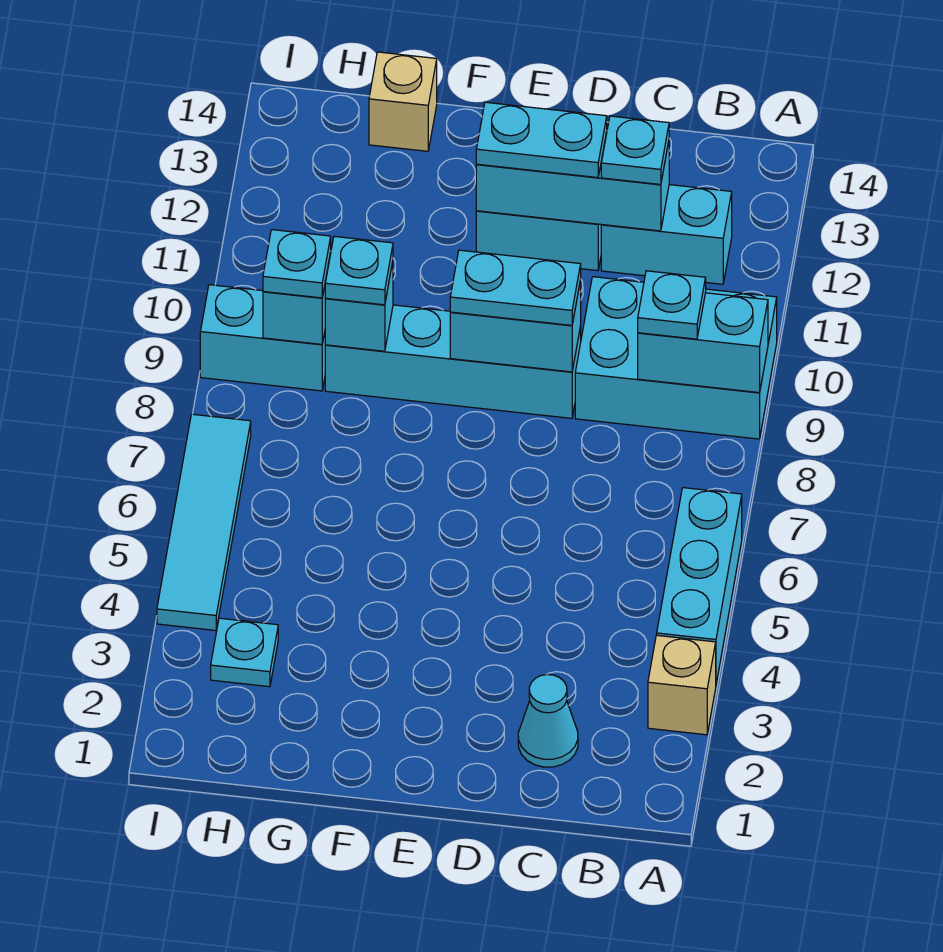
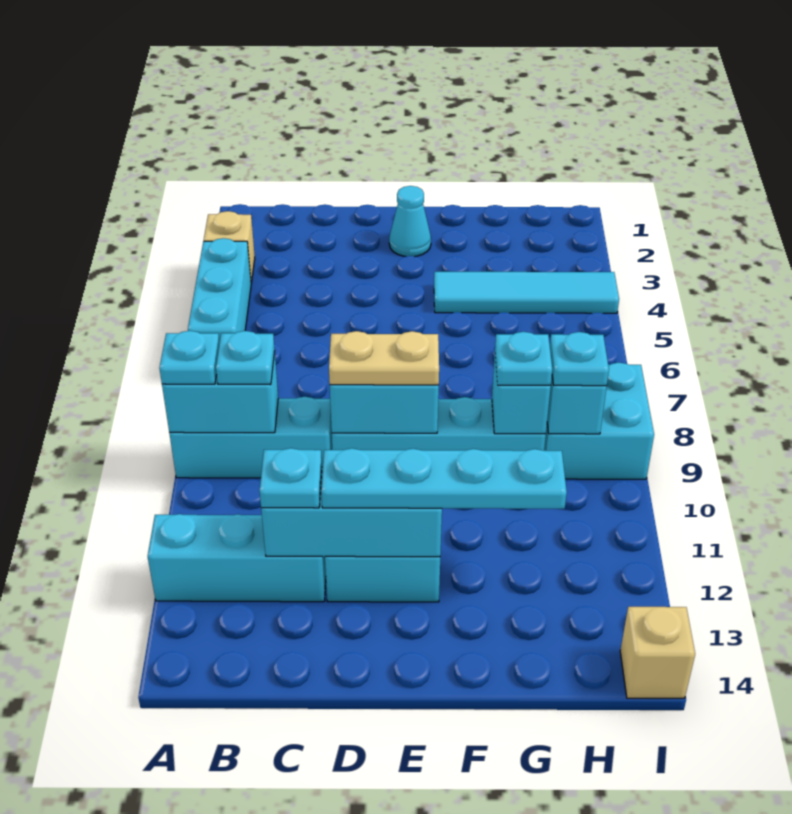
cyan brick A9:C10 level 1 -> cyan brick A9:C9 level 1
cyan brick B12:C12 level 1 -> cyan brick A12:C12 level 1
cyan cone C2 level 1 -> cyan cone E2 level 1
cyan plate D9:E9 level 3 -> tan plate D9:E9 level 3
cyan plate D12:E12 level 3 -> cyan plate D12:G12 level 3
tan brick G14 level 1 -> tan brick I14 level 1
cyan plate H3 level 1 -> cyan plate A9 level 3
cyan brick H9:I9 level 1 -> cyan brick H8:I9 level 1
cyan tile I4:I7 level 1 -> cyan tile F4:I4 level 1

